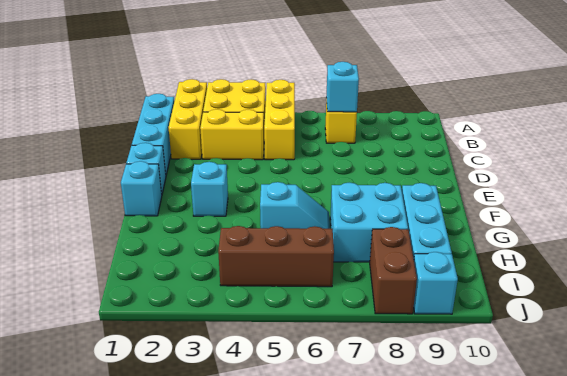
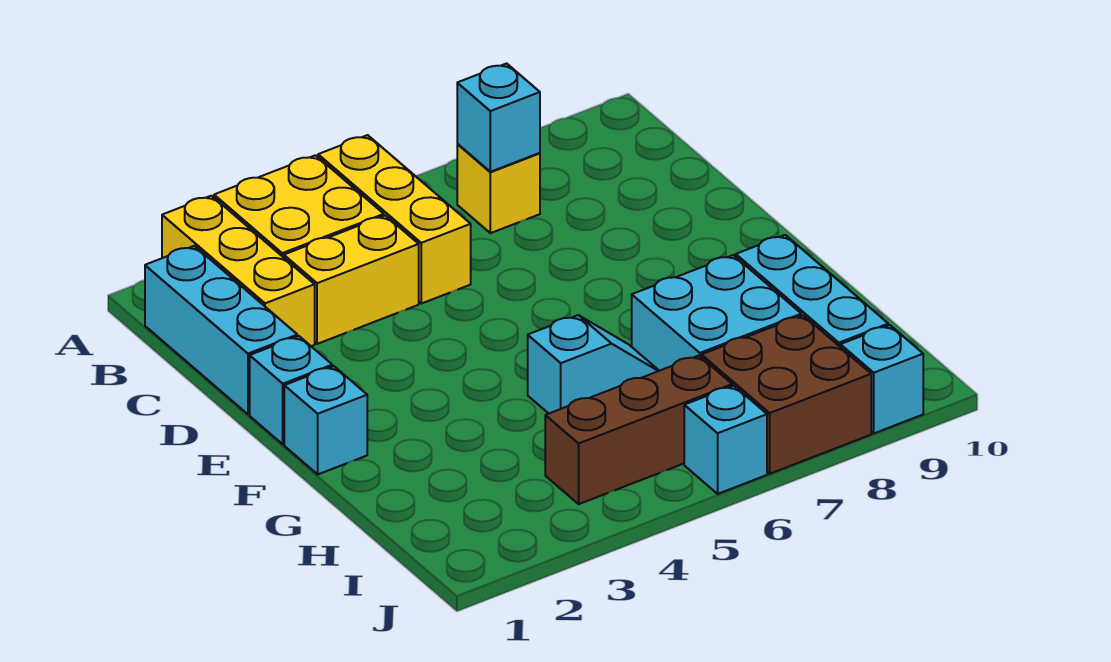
cyan brick F3 level 1 -> cyan brick J6 level 1
brown brick I8:J8 level 1 -> brown brick I7:J8 level 1

